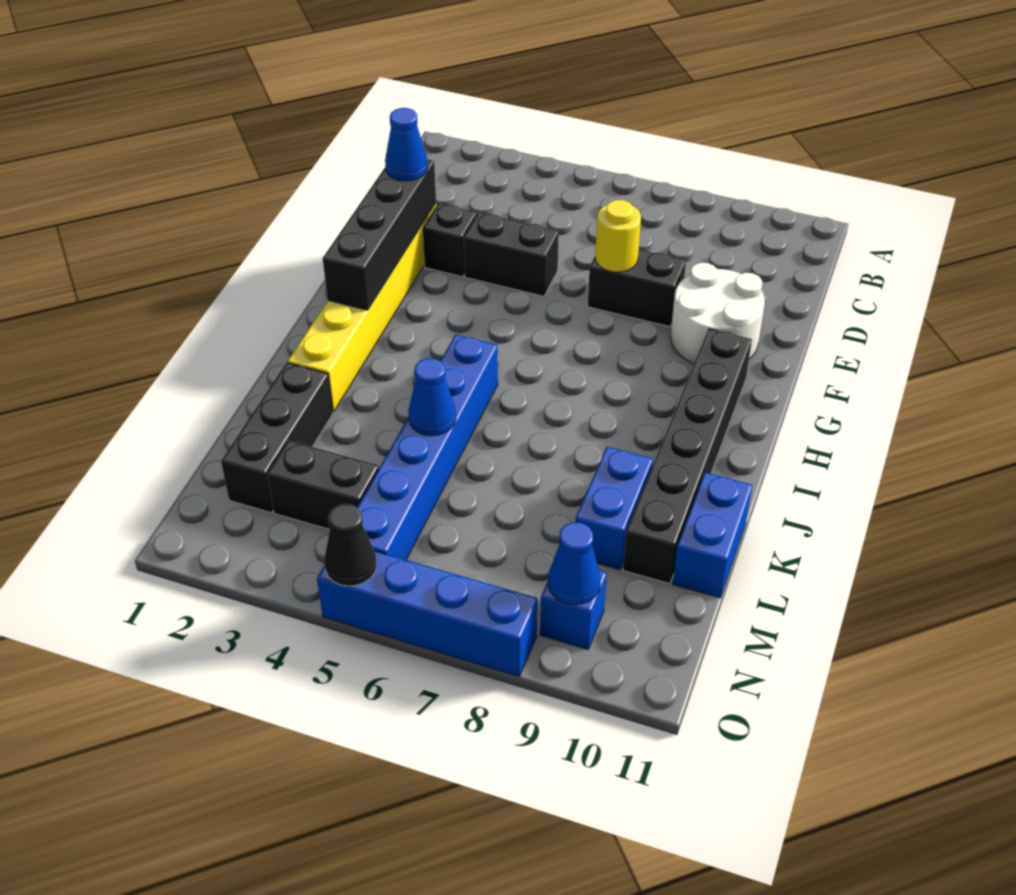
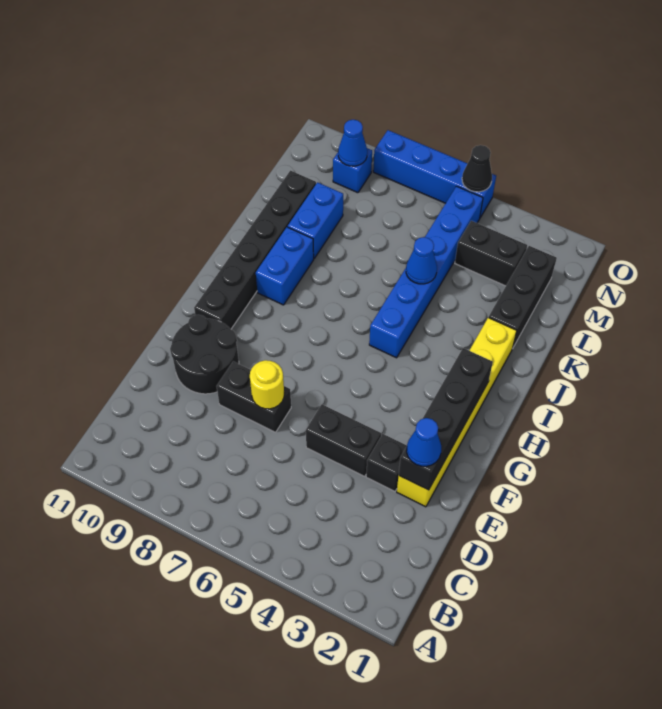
white round brick E9:F10 level 1 -> black round brick E9:F10 level 1
blue brick K11:L11 level 1 -> blue brick I9:J9 level 1

